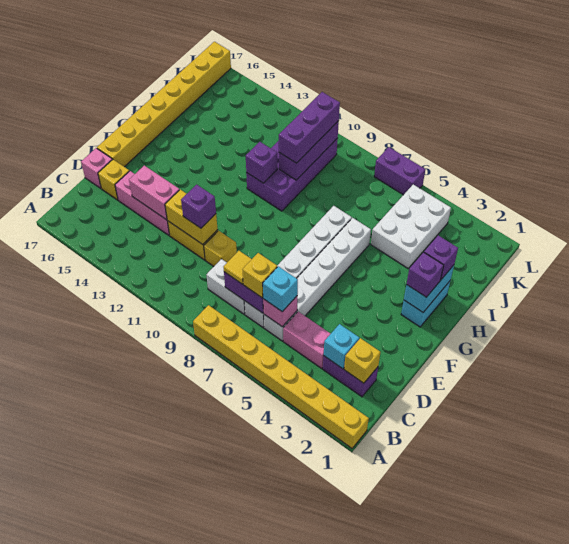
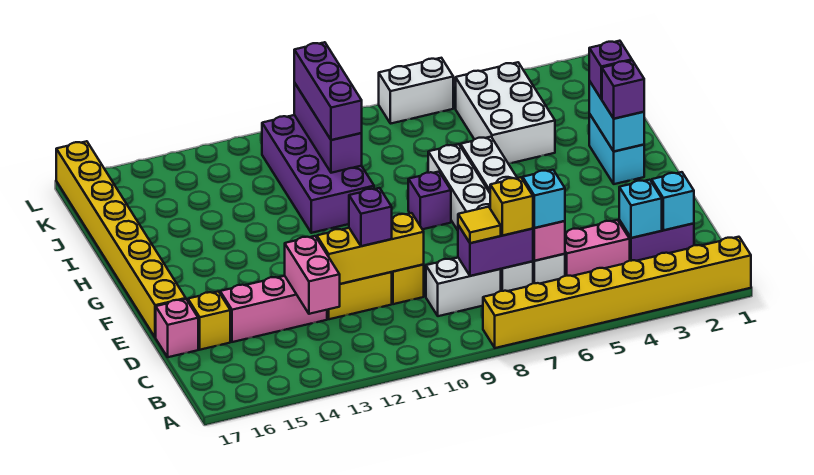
yellow brick C2 level 2 -> cyan brick C2 level 2
yellow brick D11:D12 level 2 -> yellow brick D10:D12 level 2
pink brick D13:D14 level 2 -> pink brick C13:D13 level 2
purple brick H11 level 2 -> purple brick G8 level 1
purple brick L6:L7 level 1 -> white brick L6:L7 level 1

